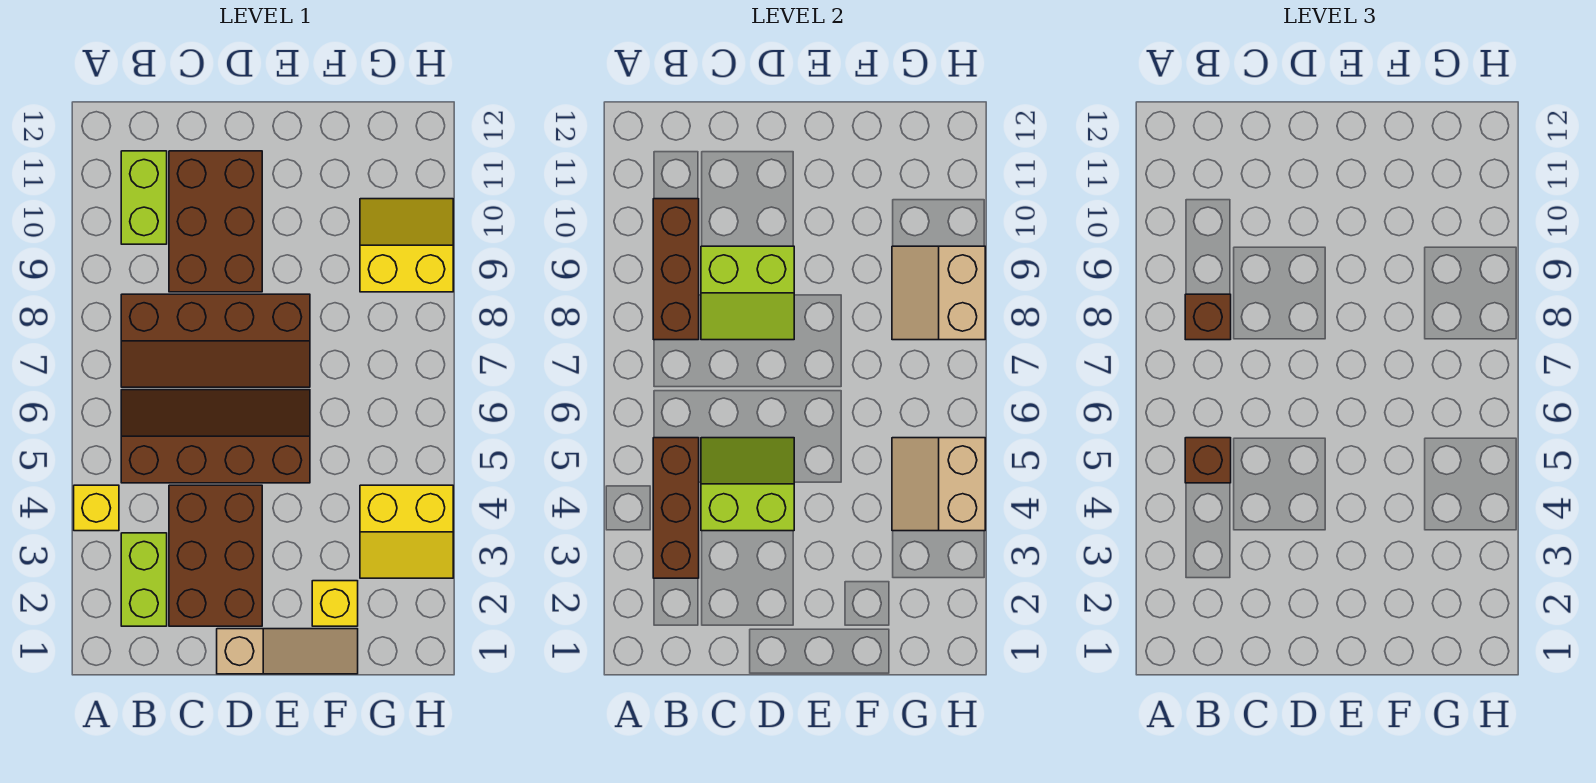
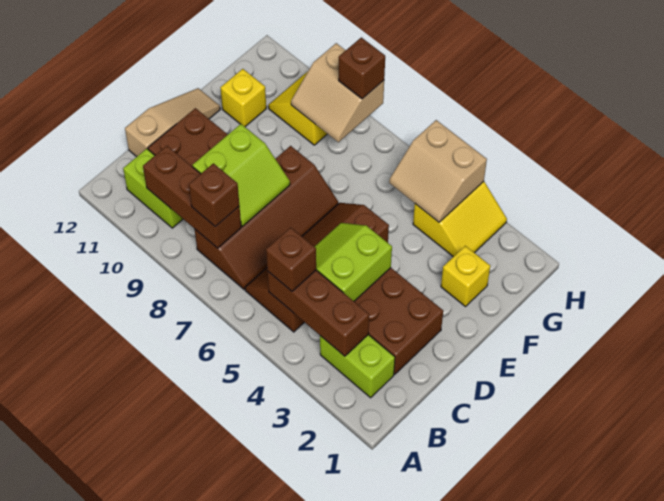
yellow brick A4 level 1 -> yellow brick F11 level 1
tan slope D1:F1 level 1 top D -> tan slope C12:E12 level 1 top C
none -> brown brick H8 level 3

